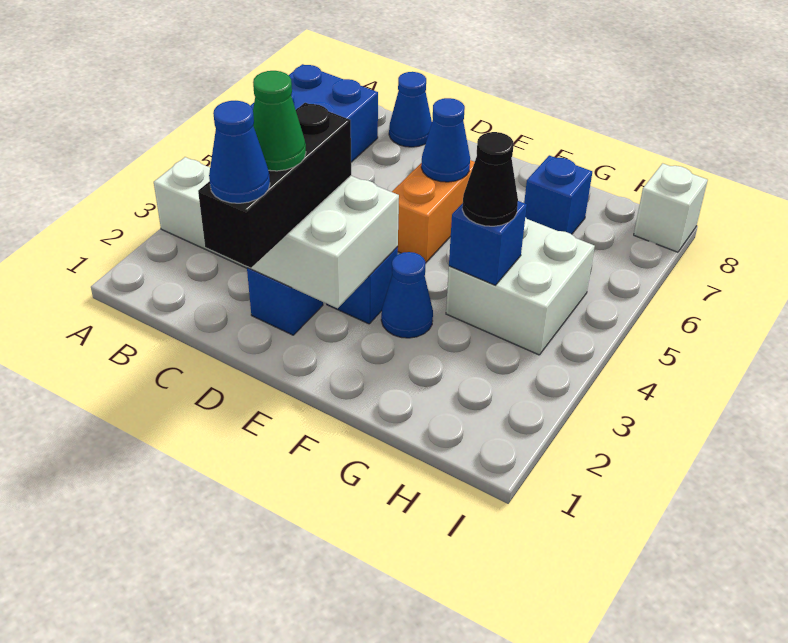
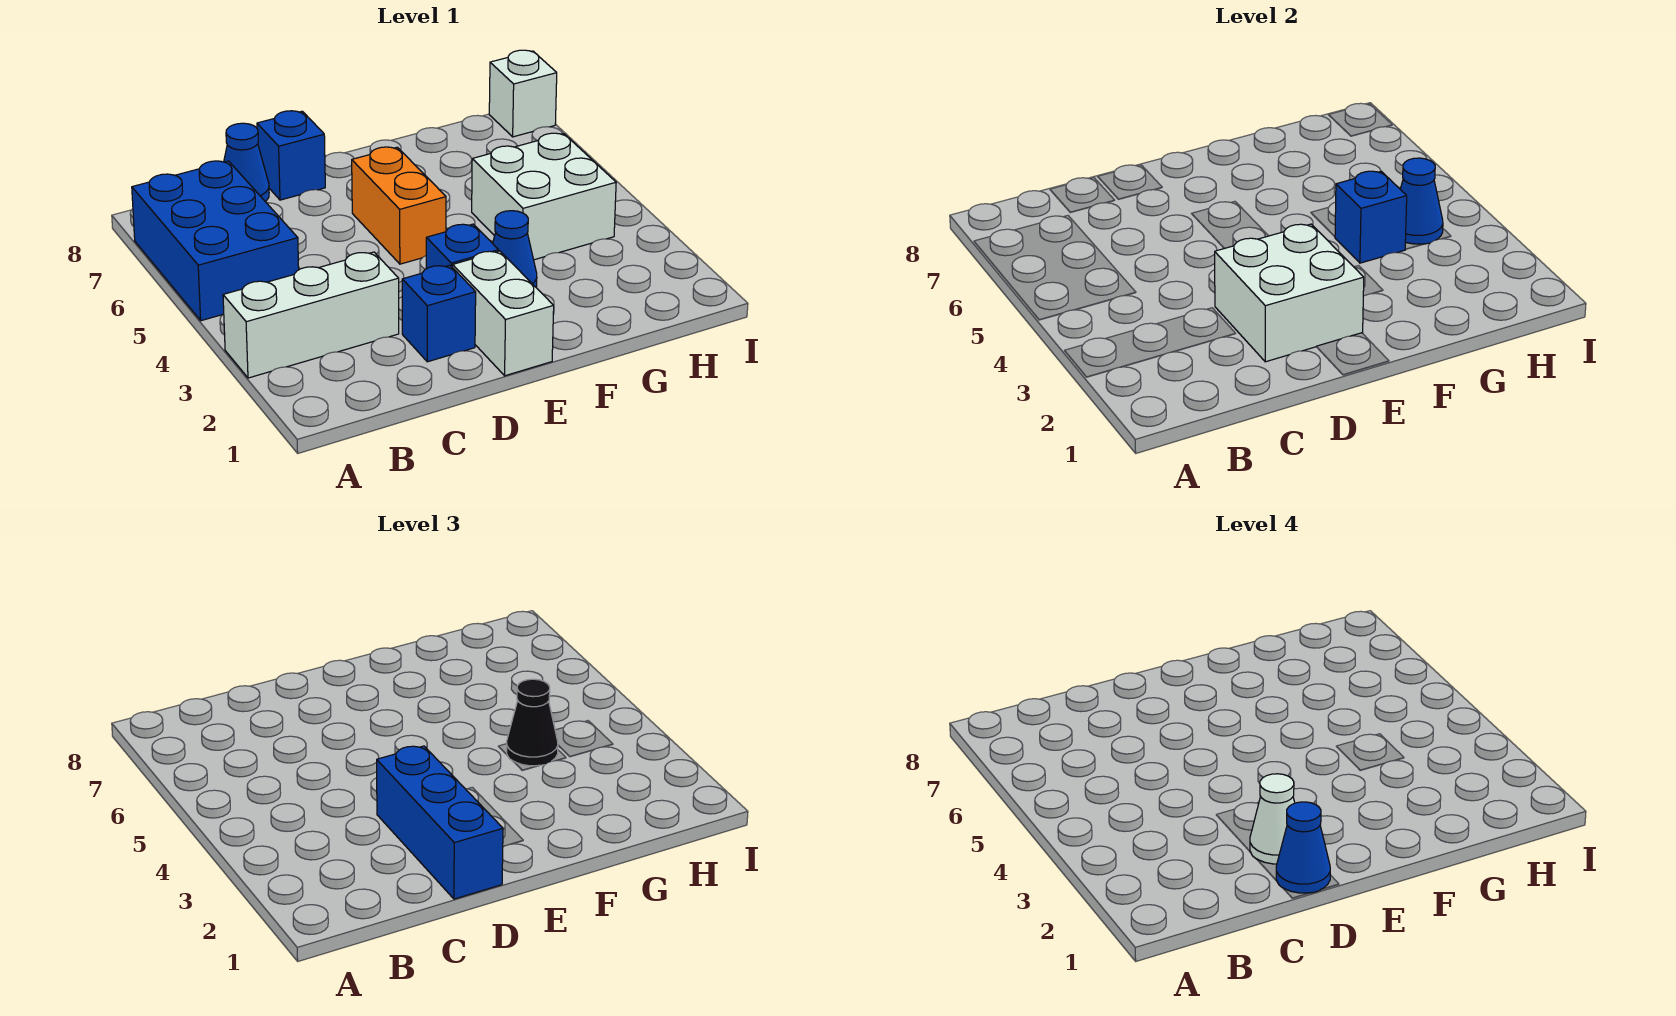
black brick D1:D3 level 3 -> blue brick D1:D3 level 3
green cone D2 level 4 -> white cone D2 level 4
none -> white brick E1:E2 level 1
blue cone E6 level 2 -> blue cone H4 level 2
blue brick G7 level 1 -> blue brick D8 level 1

